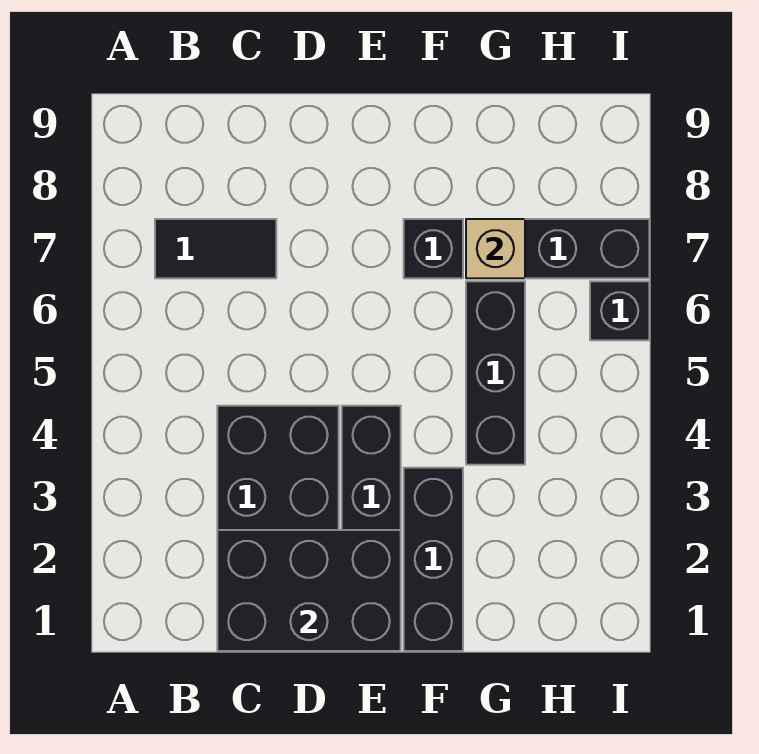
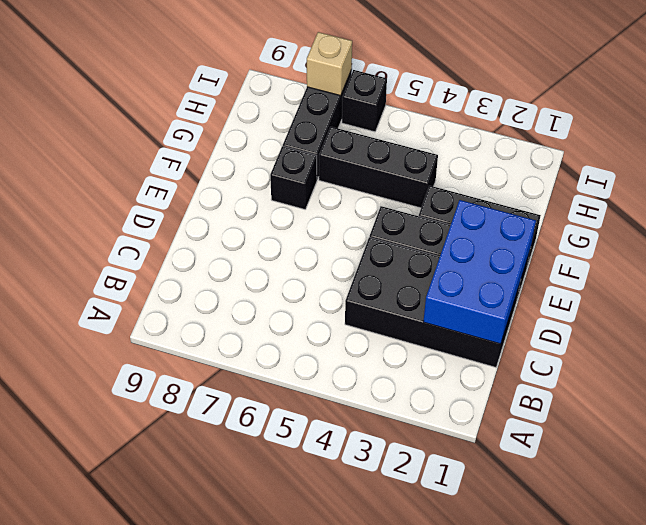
black tile B7:C7 level 1 -> none
black brick C1:E2 level 2 -> blue brick C1:E2 level 2
tan brick G7 level 2 -> tan brick I7 level 2

